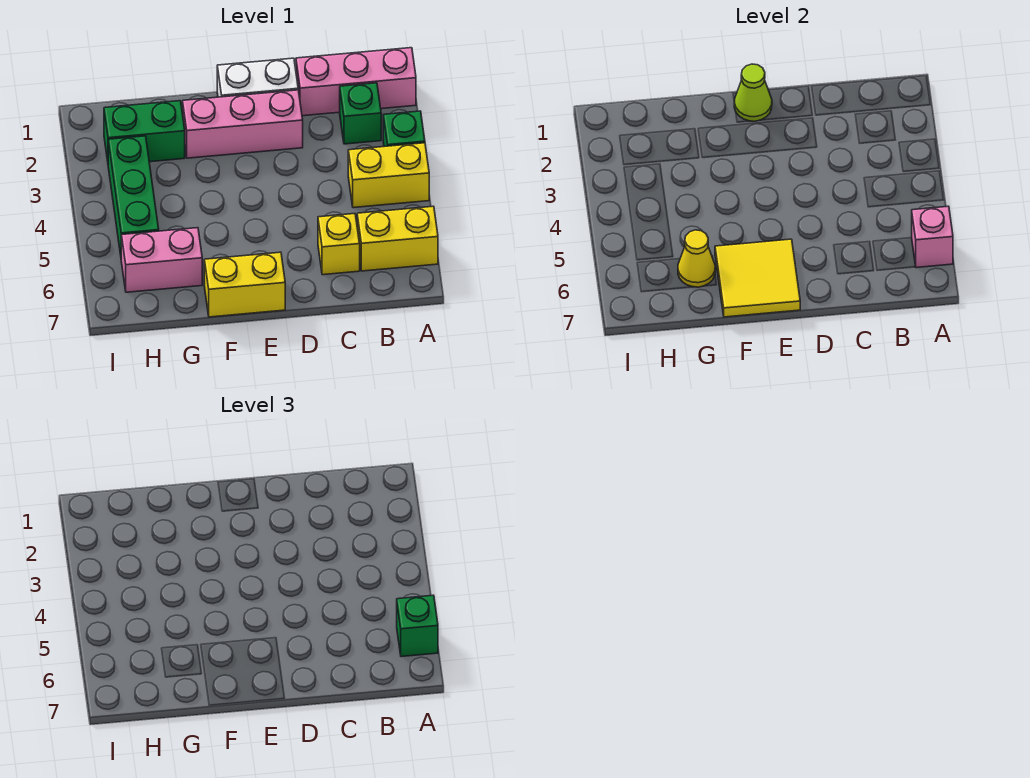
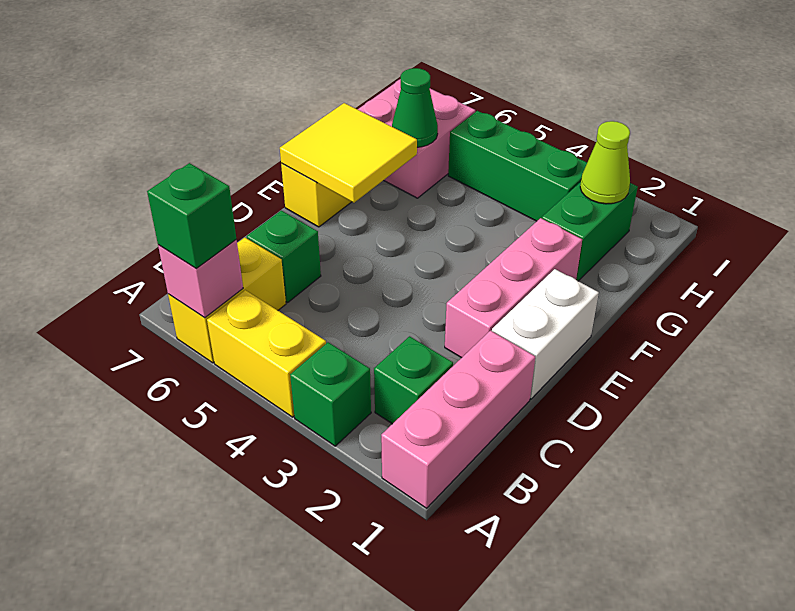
yellow brick A4:B4 level 1 -> yellow brick A4:A5 level 1
yellow brick C6 level 1 -> green brick C6 level 1
lime cone E1 level 2 -> lime cone H2 level 2
pink brick G6:H6 level 1 -> pink brick G6:H7 level 1
yellow cone G6 level 2 -> green cone G6 level 2

